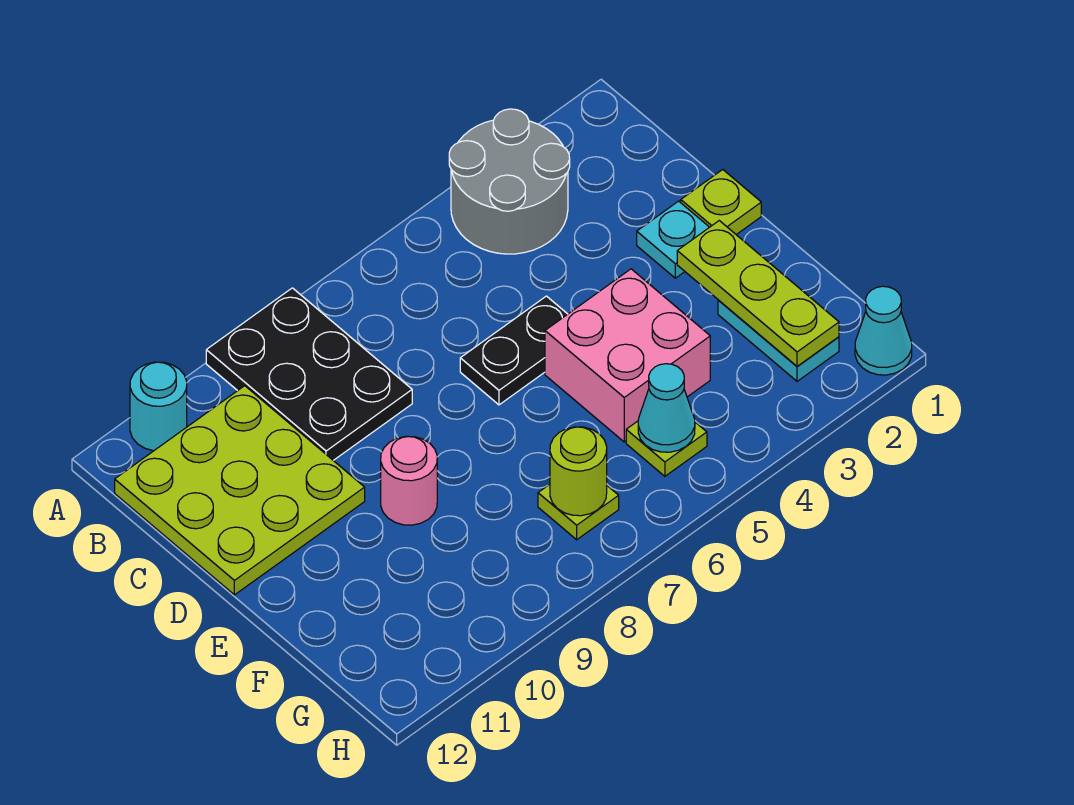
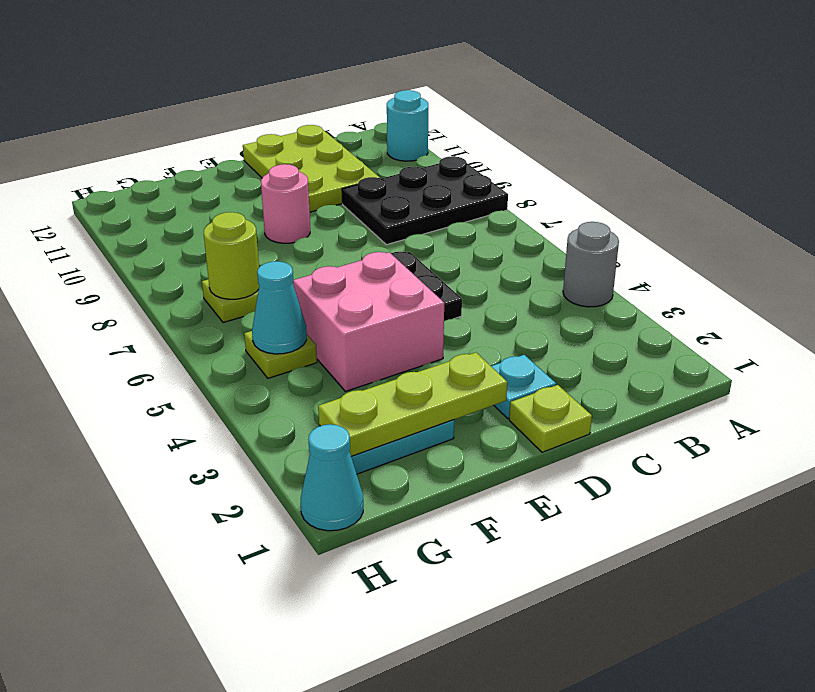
grey round brick A3:B4 level 1 -> grey round brick A4 level 1
lime plate B10:D12 level 1 -> lime plate C10:D12 level 1

